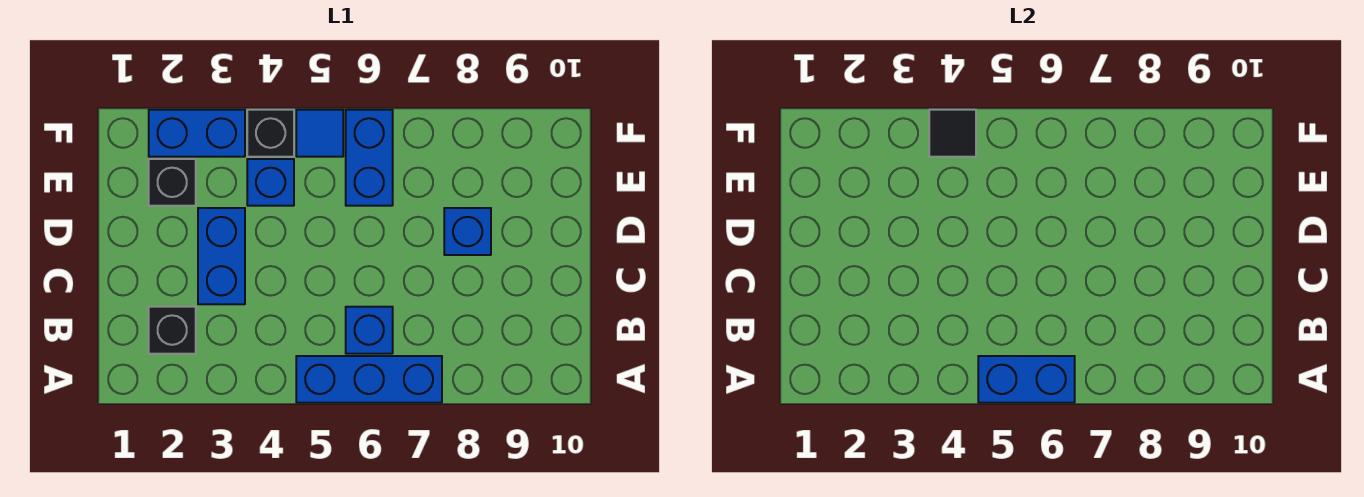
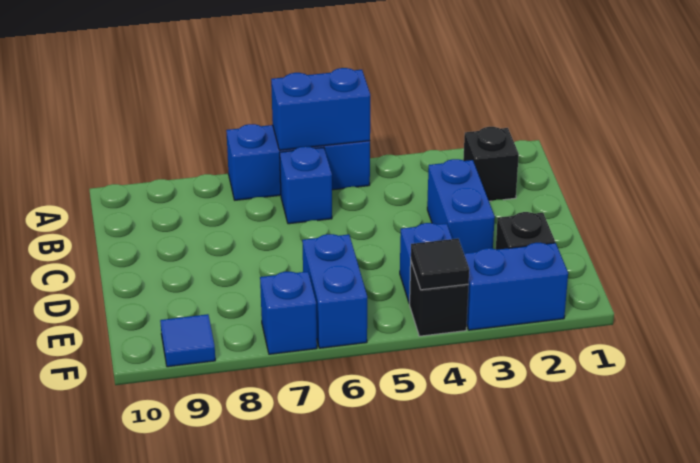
blue brick D8 level 1 -> blue brick F7 level 1
blue tile F5 level 1 -> blue tile F9 level 1

